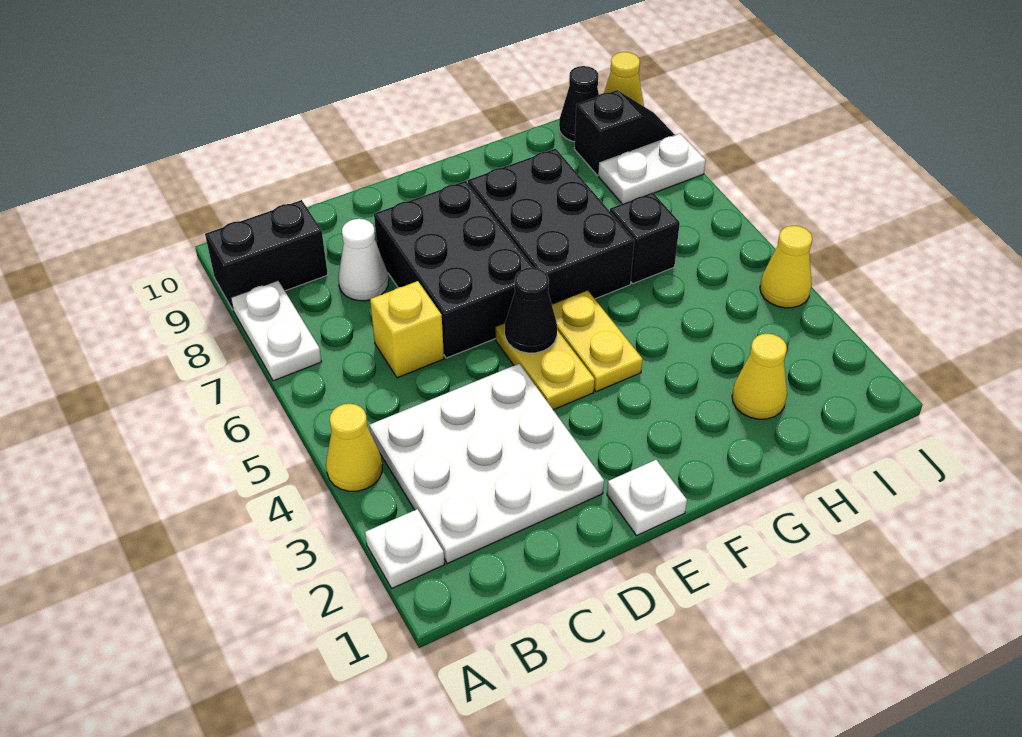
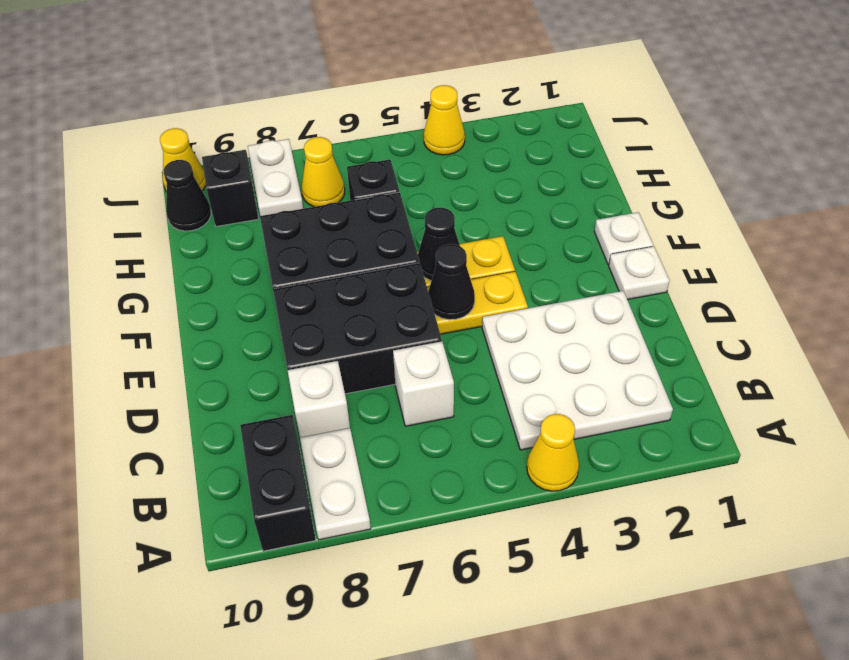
white plate A2 level 1 -> white plate F1 level 1
white plate A7:A8 level 1 -> white plate A8:B8 level 1
yellow brick C6 level 1 -> white brick C6 level 1
white cone C8 level 1 -> white brick C8 level 1
none -> black cone F5 level 2
yellow cone H2 level 1 -> yellow cone I7 level 1

